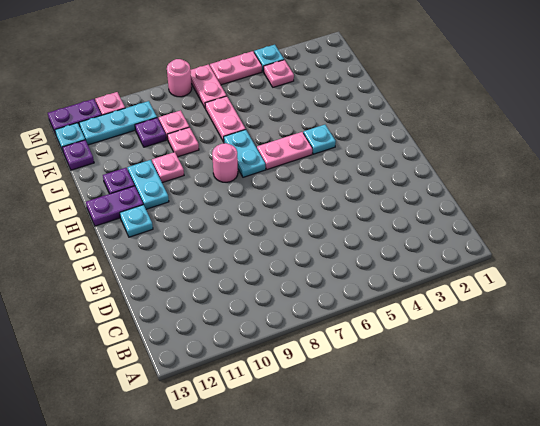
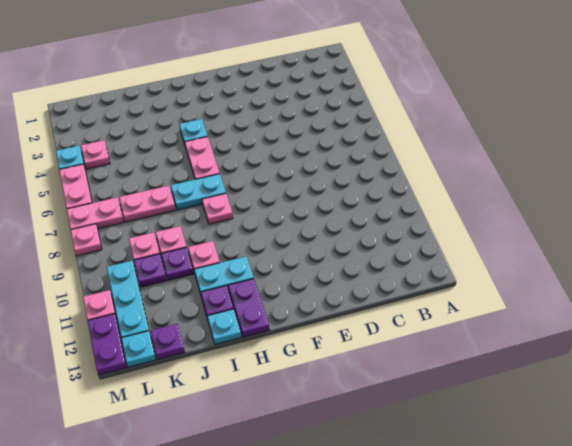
cyan plate G12 level 1 -> cyan plate I13 level 1
pink round brick H8 level 1 -> pink plate H8 level 1
none -> purple plate J10 level 1
pink round brick M8 level 1 -> pink plate M8 level 1

